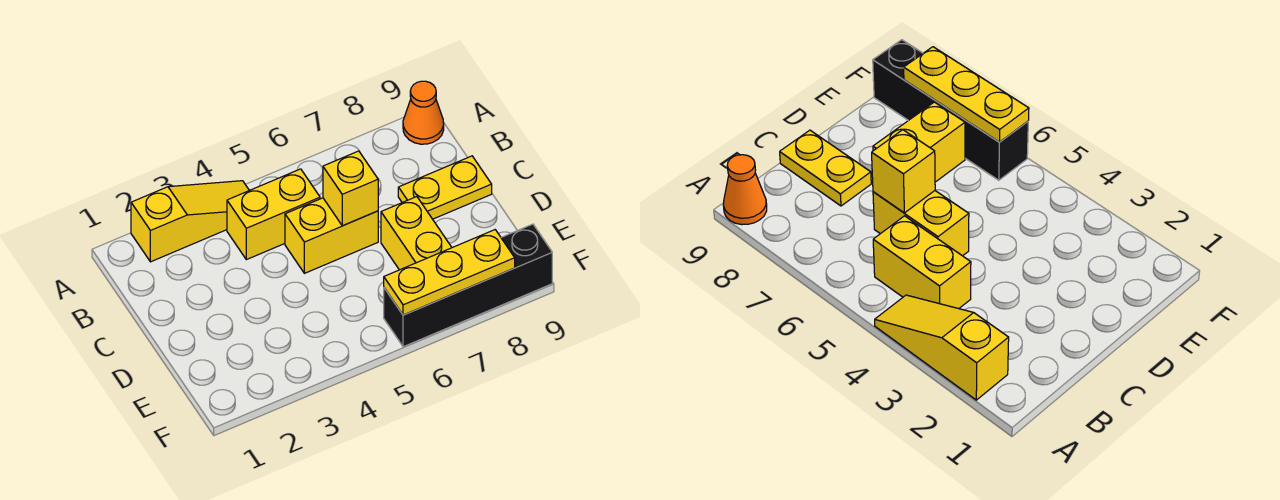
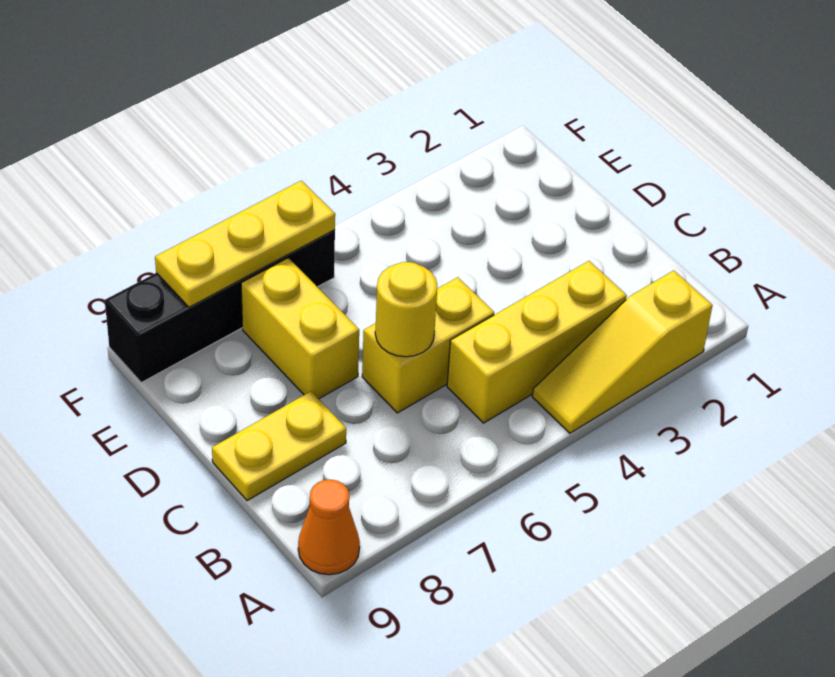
yellow brick B4:B5 level 1 -> yellow brick B3:B5 level 1
yellow brick C6 level 2 -> yellow round brick C6 level 2

